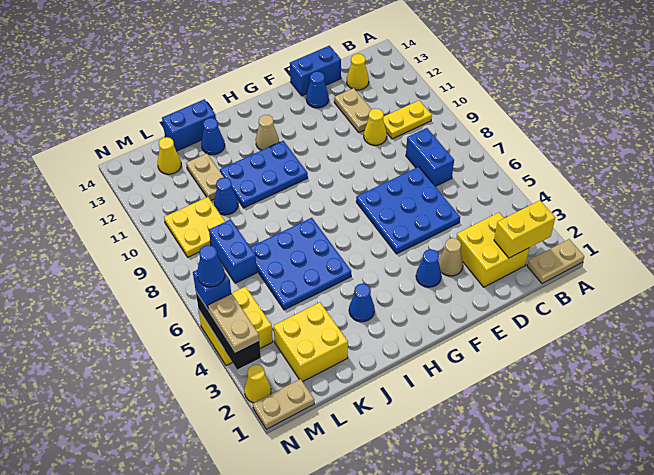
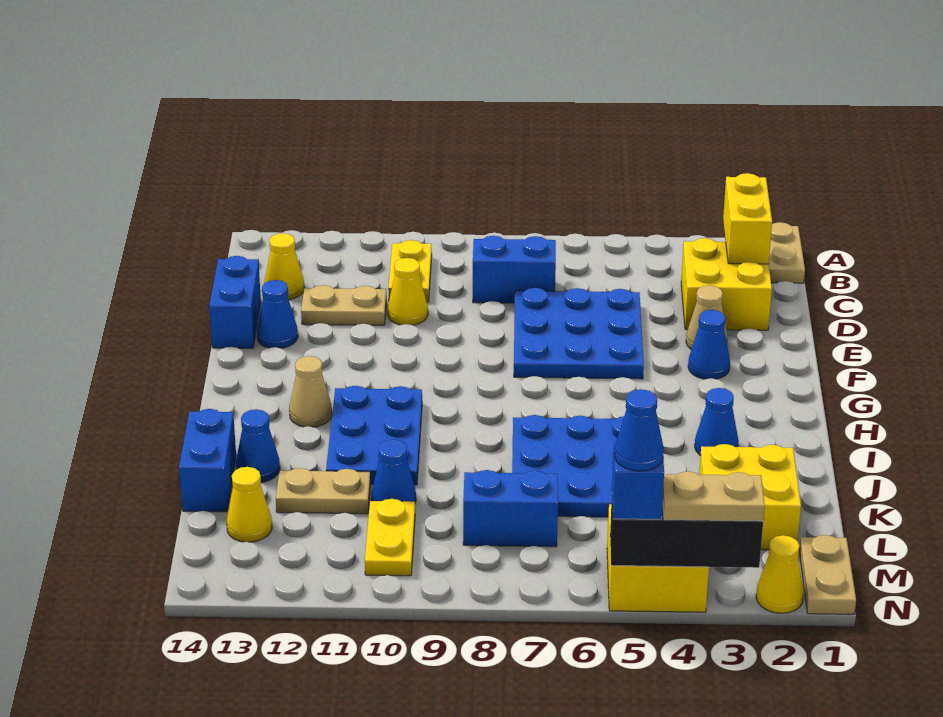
yellow plate L9:M10 level 1 -> yellow plate L10:M10 level 1

